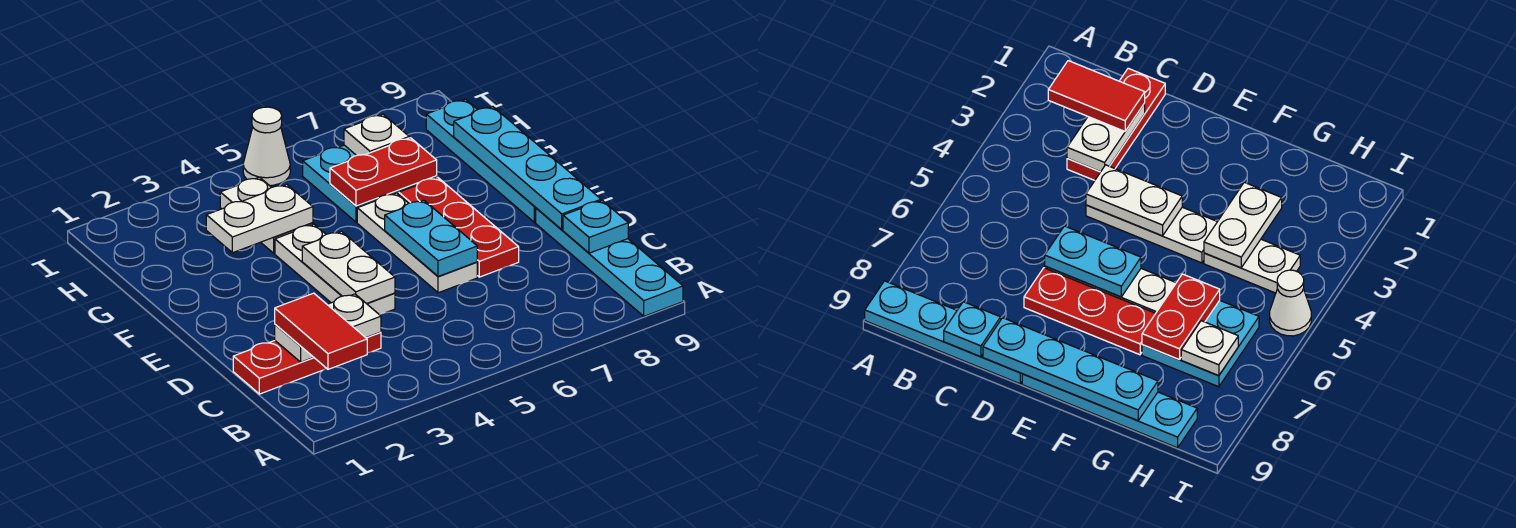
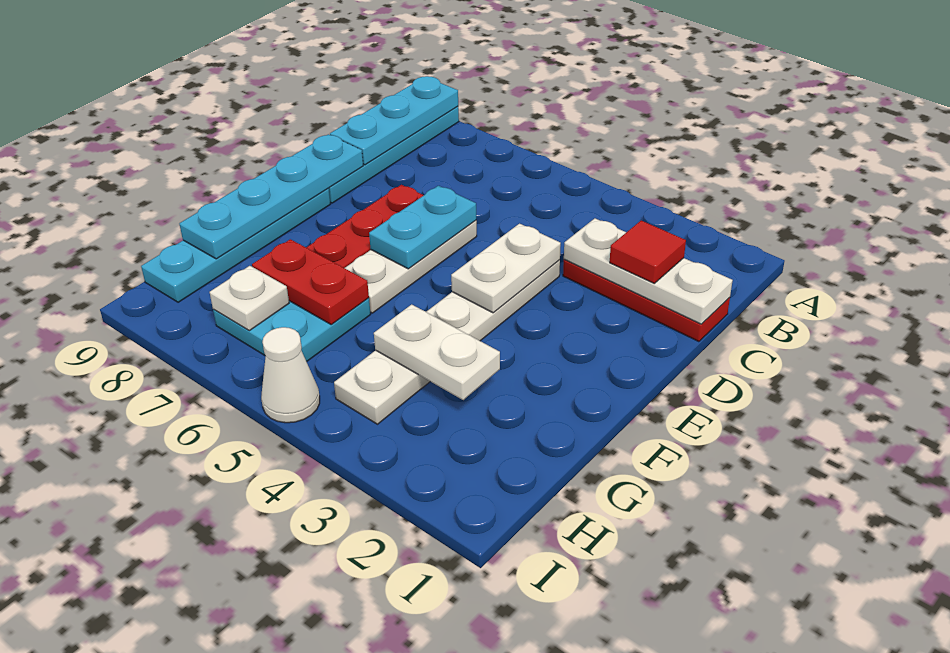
red tile B2:C2 level 3 -> red tile C2 level 3
white plate C2:C3 level 2 -> white plate C1:C3 level 2
cyan plate C9 level 2 -> cyan plate A9:C9 level 2

